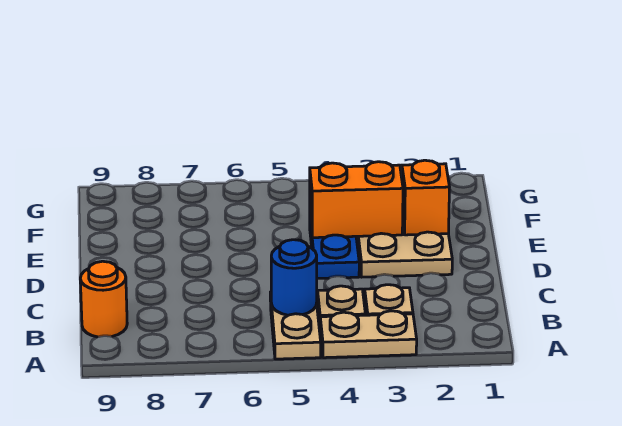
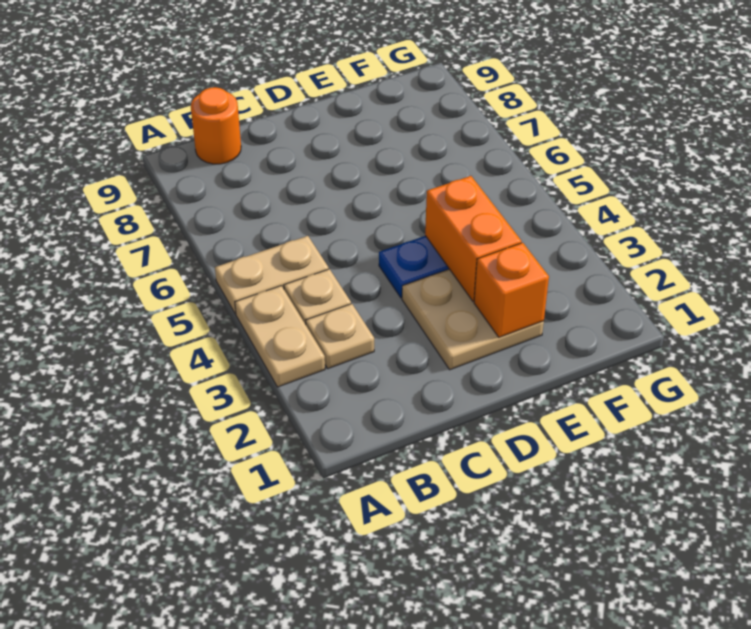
blue round brick B5 level 2 -> none

